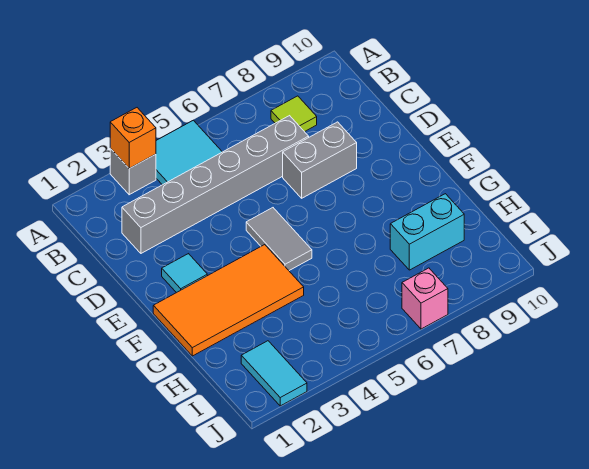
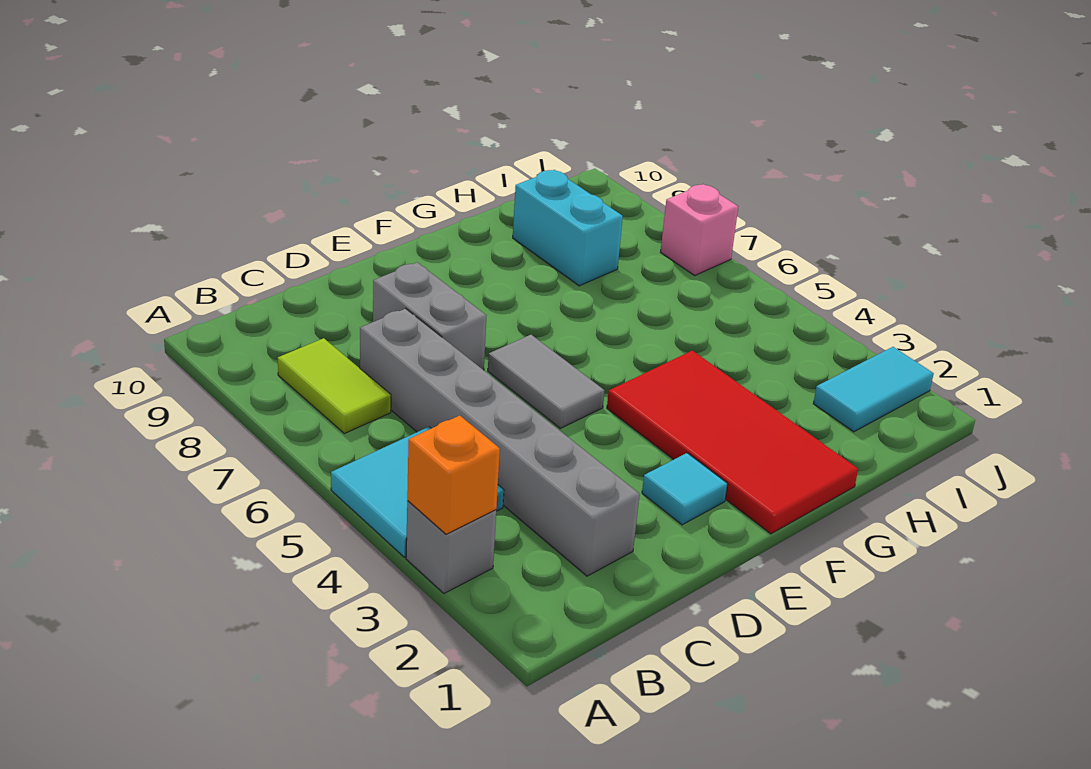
lime tile B8 level 1 -> lime tile B7:B8 level 1
grey tile E5:F5 level 1 -> grey tile E5:E6 level 1
orange tile F1:G4 level 1 -> red tile F1:G4 level 1

